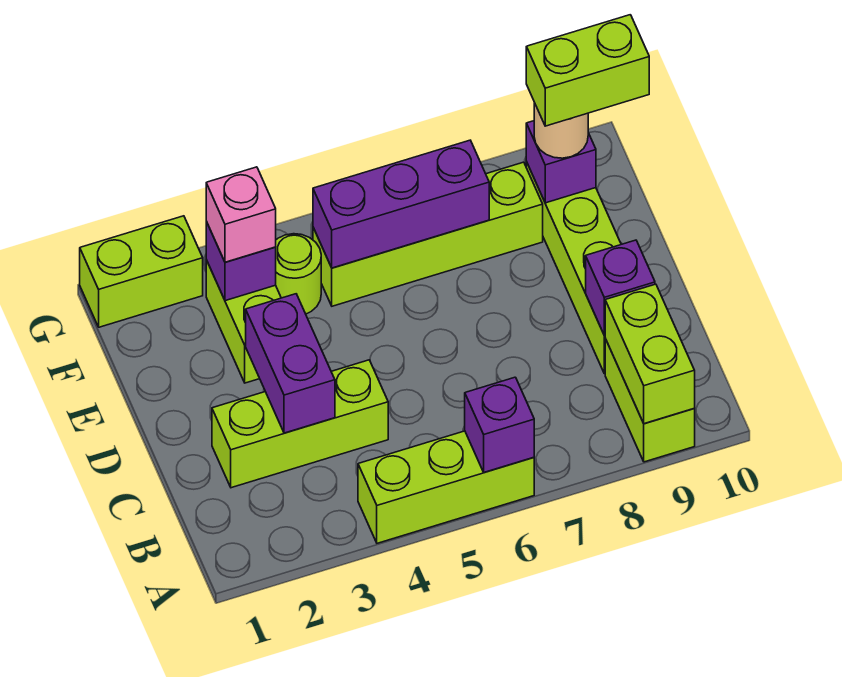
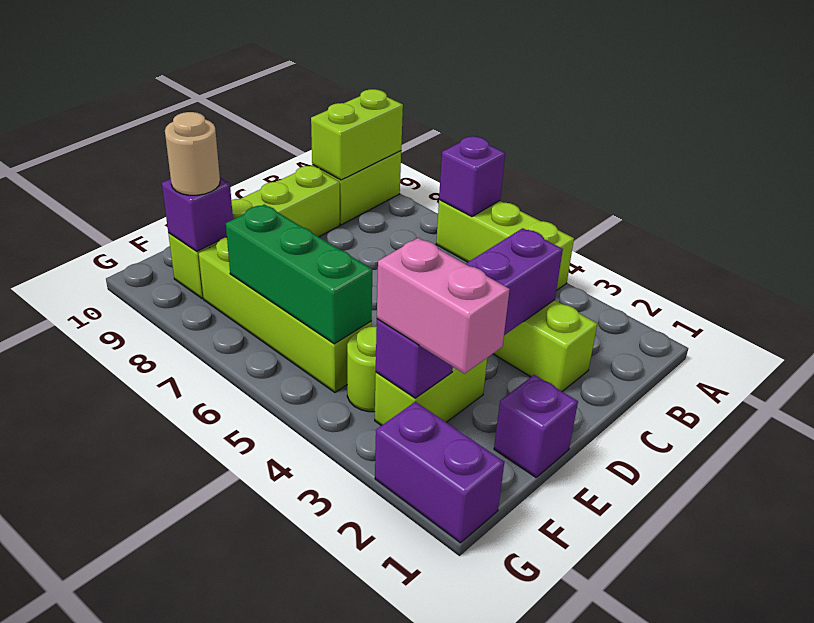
purple brick C9 level 2 -> purple brick E1 level 1
pink brick F3 level 3 -> pink brick F2:F3 level 3
purple brick F5:F7 level 2 -> green brick F5:F7 level 2
lime brick F9:F10 level 4 -> none
lime brick G1:G2 level 1 -> purple brick G1:G2 level 1

